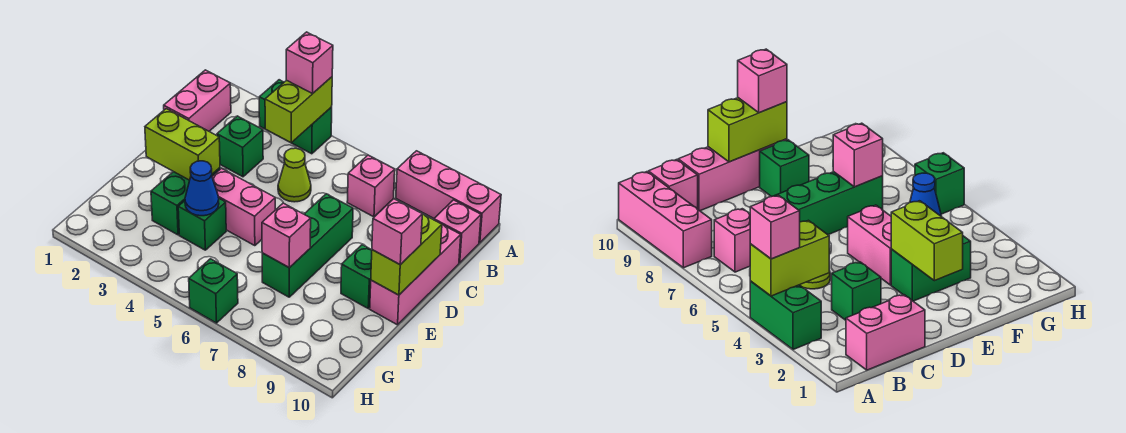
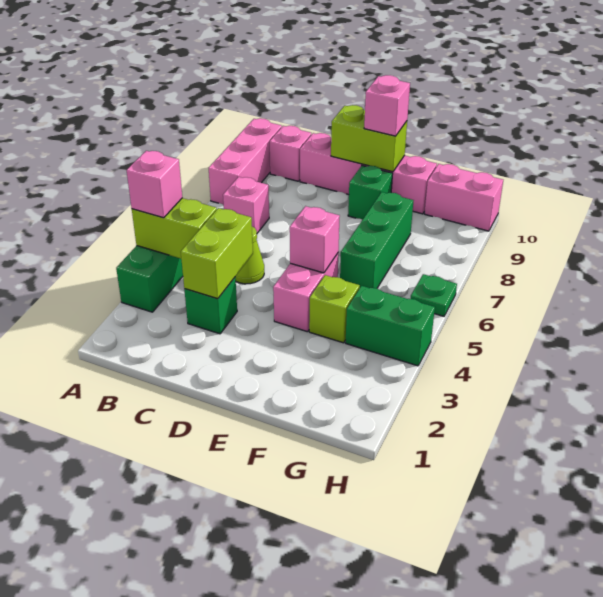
pink brick B1:C1 level 1 -> pink brick G10:H10 level 1
pink brick C10:E10 level 1 -> pink brick C10:F10 level 1
green brick D7:F7 level 1 -> green brick F6:F8 level 1
lime brick E2:E3 level 2 -> lime brick C3:C4 level 2
green brick E3:F3 level 1 -> green brick G4:H4 level 1
green brick F4 level 1 -> lime brick F4 level 1
blue cone F4 level 2 -> none
pink brick F7 level 2 -> pink brick E5 level 2
green brick H6 level 1 -> green plate H6 level 1

